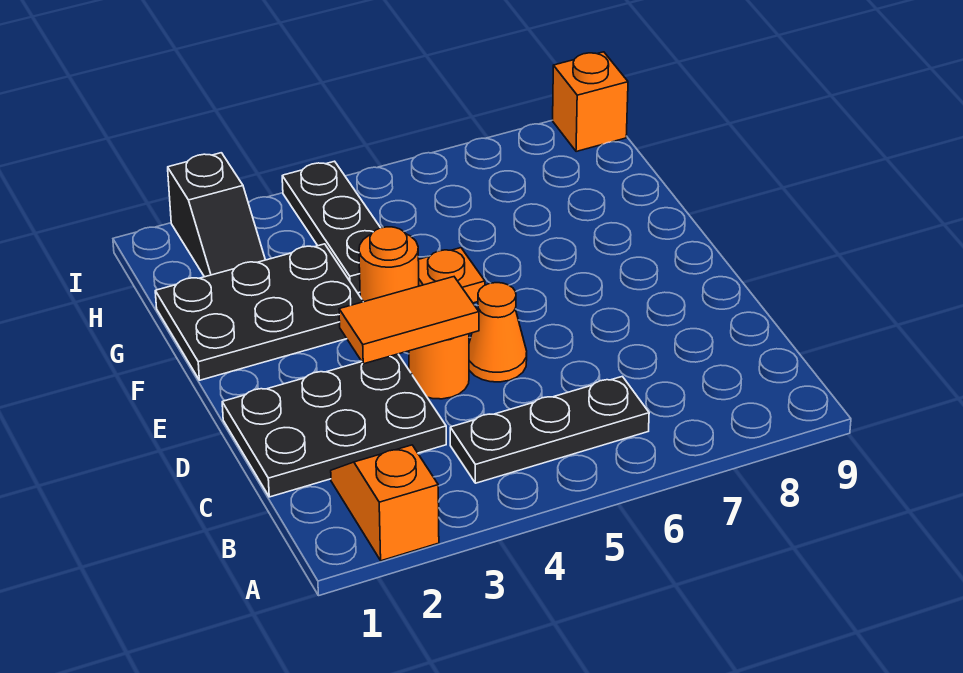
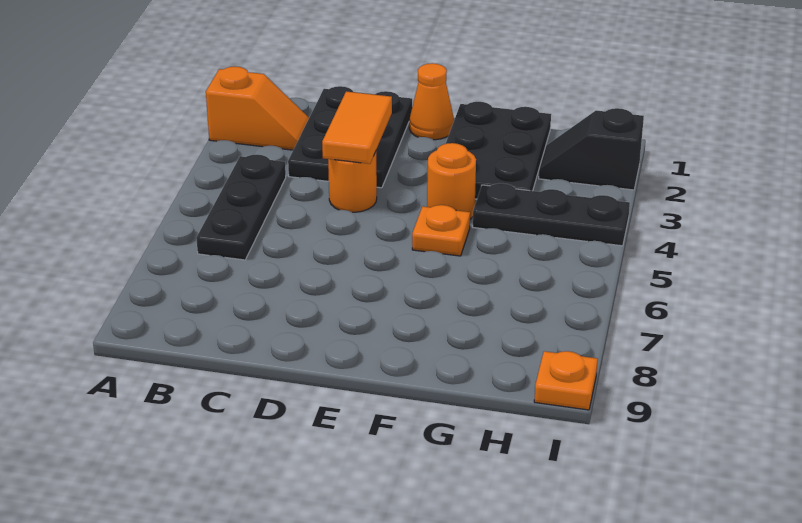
orange cone D5 level 1 -> orange cone E1 level 1
orange brick I9 level 1 -> orange plate I9 level 1

